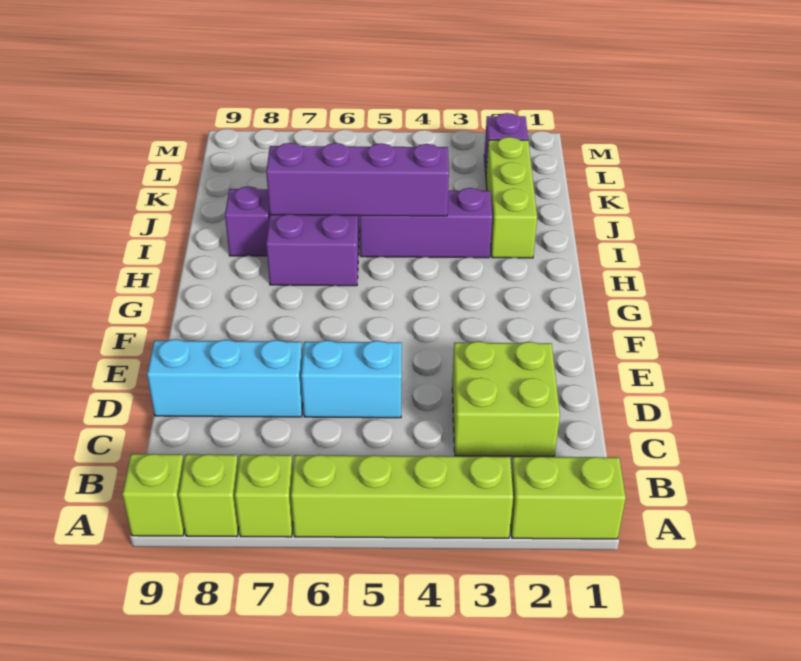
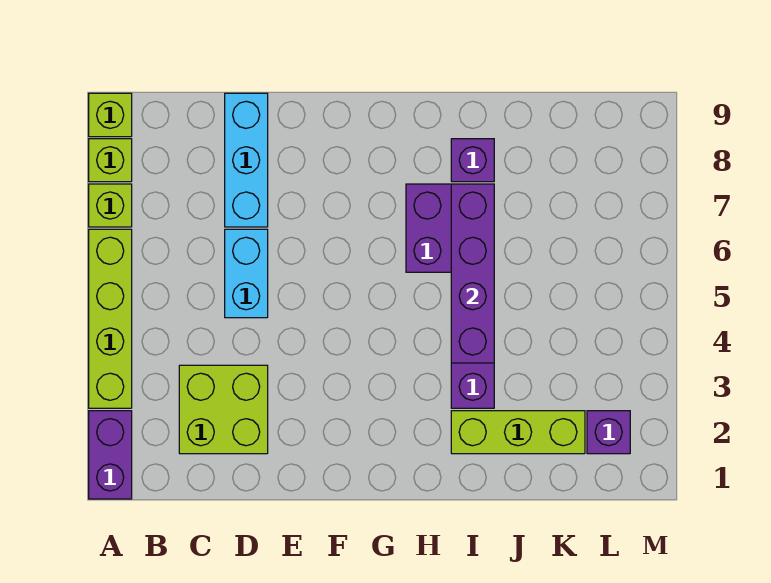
lime brick A1:A2 level 1 -> purple brick A1:A2 level 1

